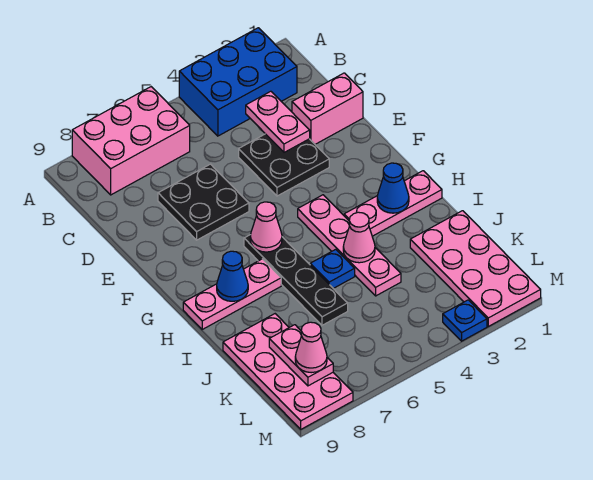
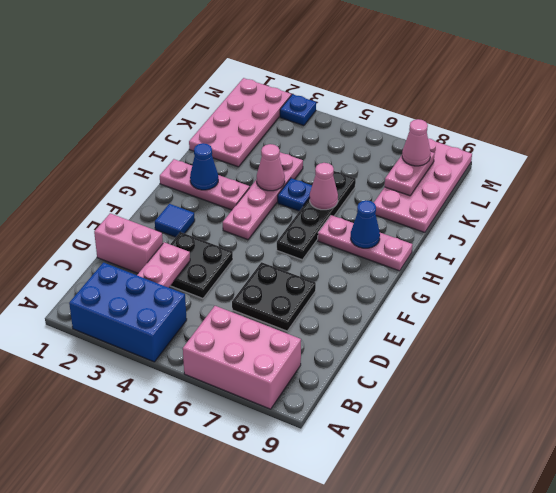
none -> blue tile F2 level 1
pink cone G6 level 2 -> pink cone I6 level 2

